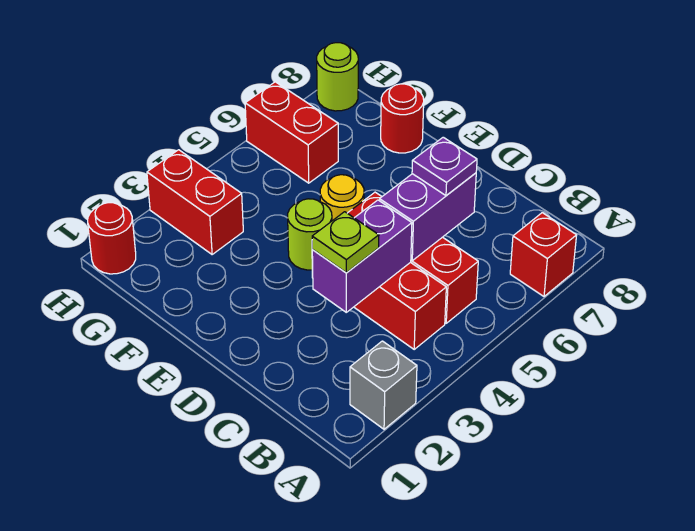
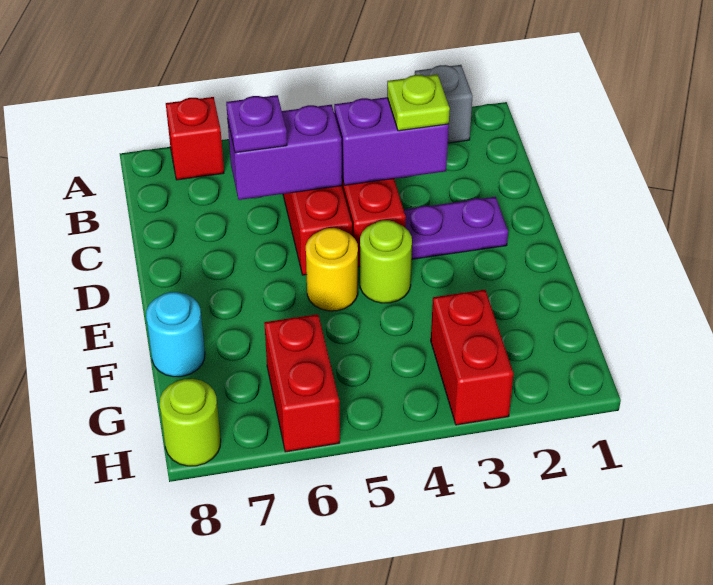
none -> purple plate D2:D3 level 1
red round brick F8 level 1 -> cyan round brick F8 level 1
red round brick H1 level 1 -> none

